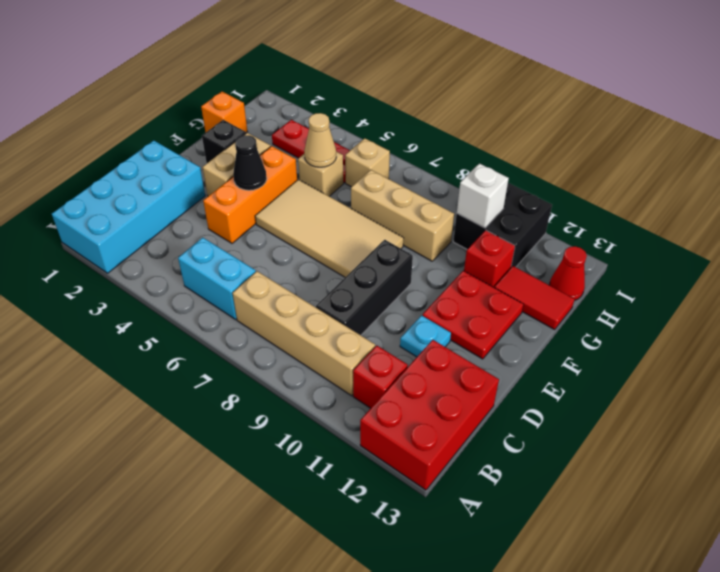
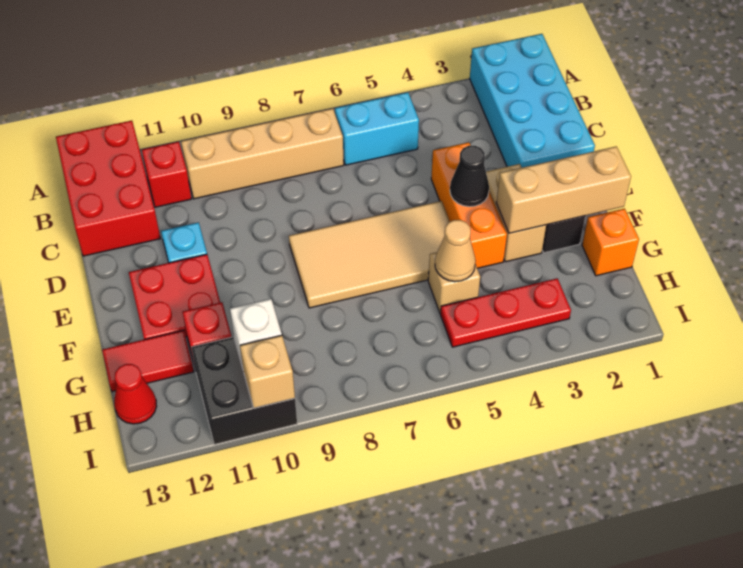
black brick C9:E9 level 1 -> none
tan brick G7:G9 level 1 -> tan brick F1:F3 level 2
tan brick H6 level 1 -> tan brick I10 level 2

